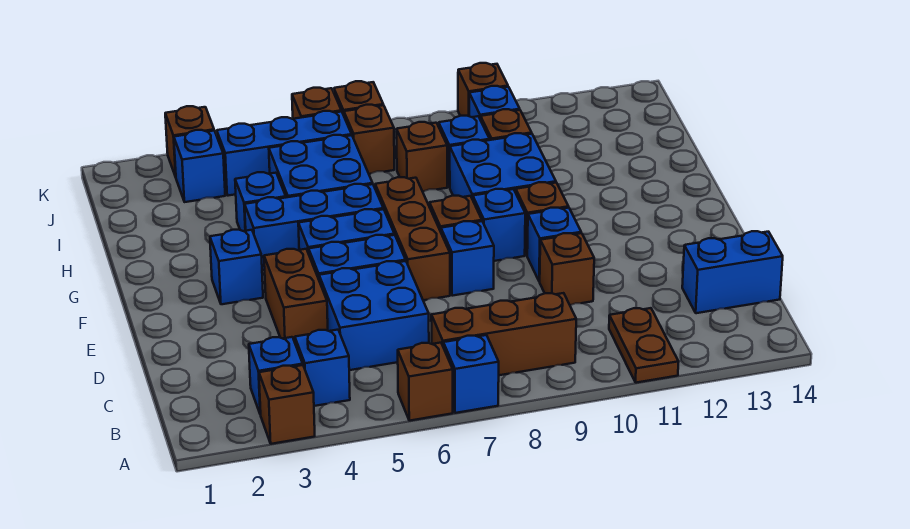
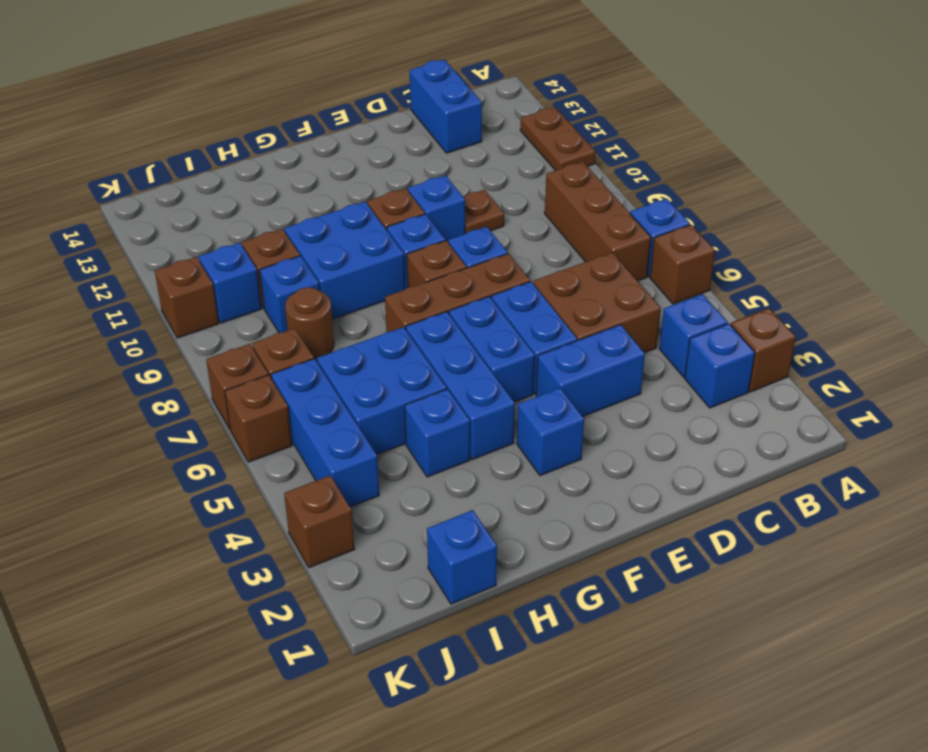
brown plate A11:B11 level 1 -> brown plate A11:A12 level 1
blue brick C5:D6 level 1 -> brown brick C5:D6 level 1
brown brick D4:E4 level 1 -> blue brick D4:E4 level 1
brown brick D10 level 1 -> brown plate D10 level 1
brown brick I8 level 1 -> brown round brick I8 level 1
blue brick J3 level 1 -> blue brick I1 level 1

